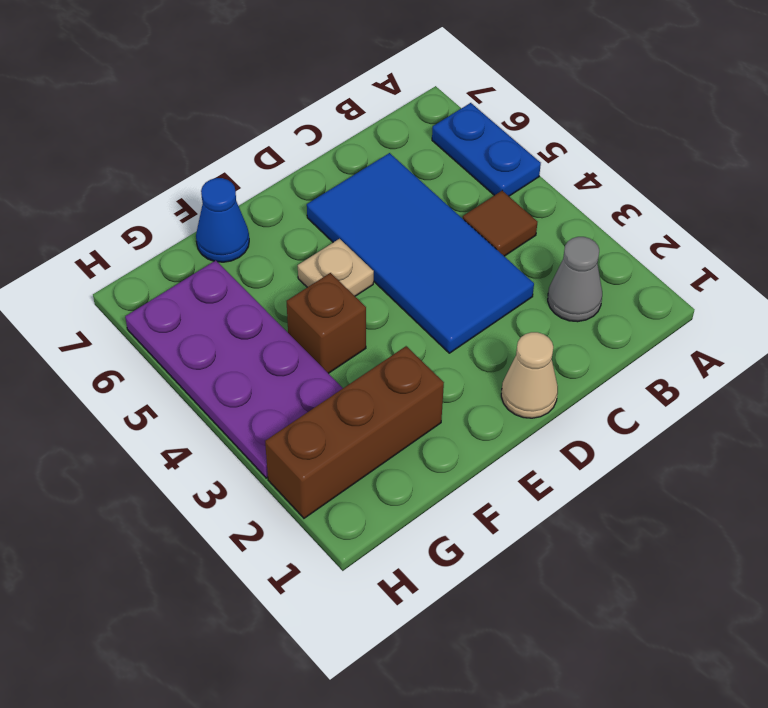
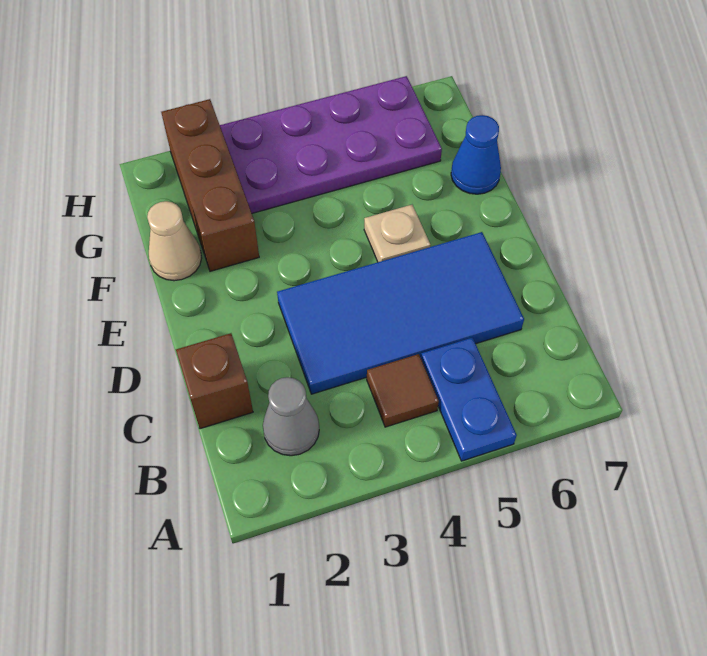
blue plate A5:A6 level 1 -> blue plate A5:B5 level 1
tan cone D1 level 1 -> tan cone F1 level 1
brown brick F4 level 1 -> brown brick C1 level 1

